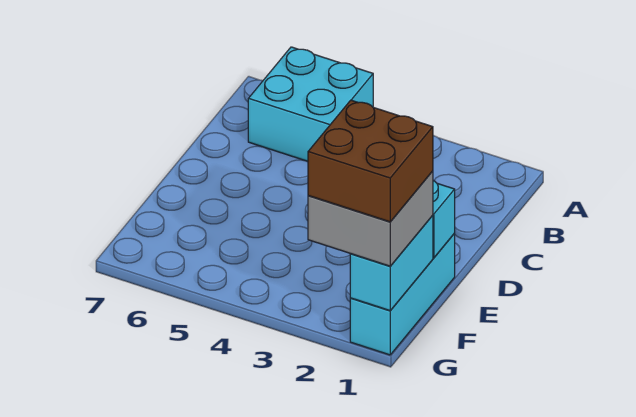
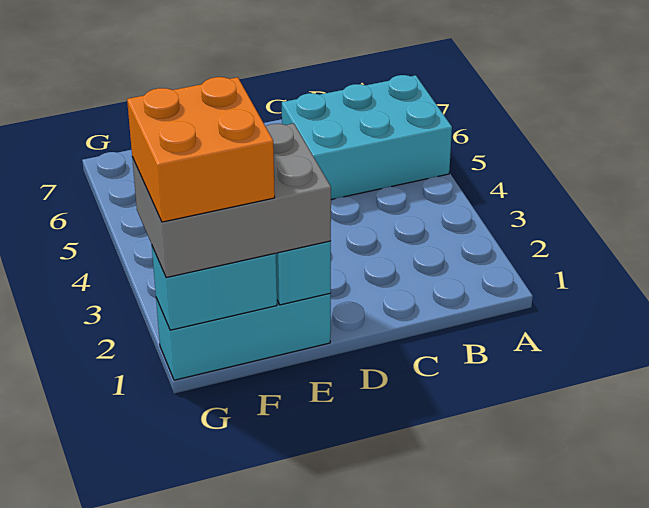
cyan brick A5:B6 level 1 -> cyan brick A5:C6 level 1
grey brick F1:G2 level 3 -> grey brick E1:G2 level 3
brown brick F1:G2 level 4 -> orange brick F1:G2 level 4

